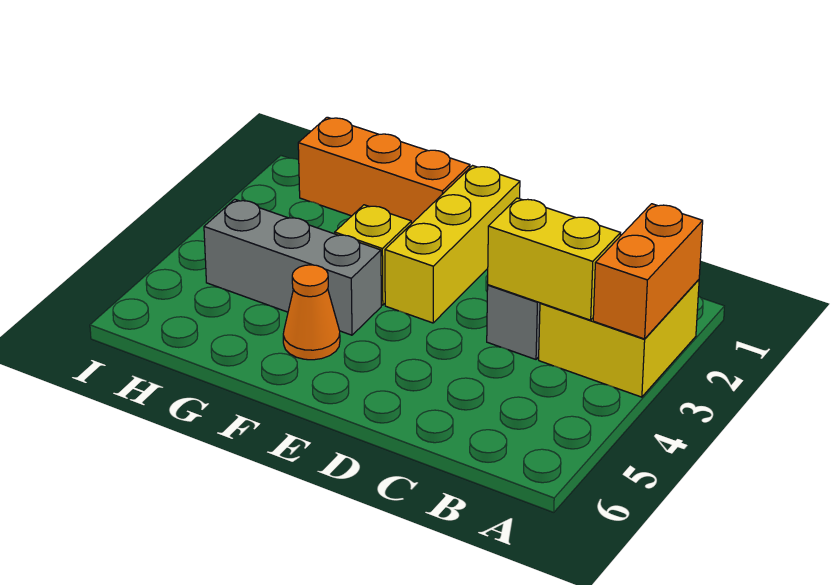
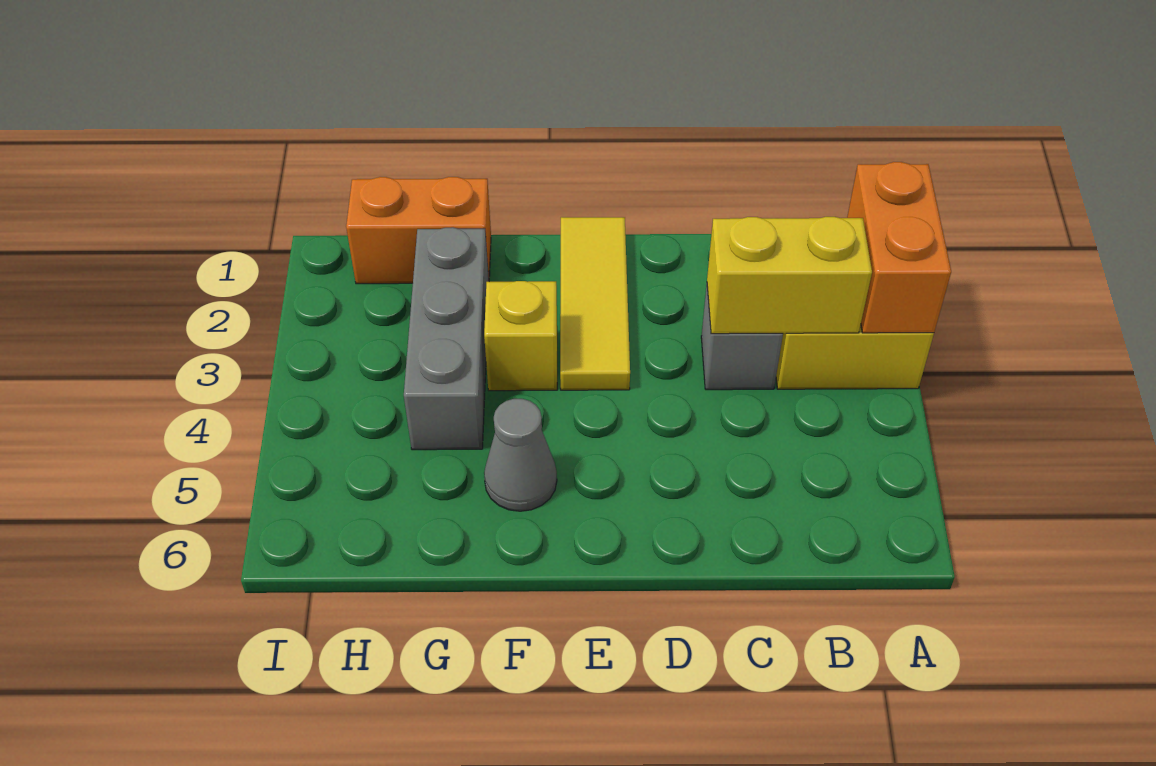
yellow brick E1:E3 level 1 -> yellow tile E1:E3 level 1
orange brick F1:H1 level 1 -> orange brick G1:H1 level 1
grey brick F4:H4 level 1 -> grey brick G2:G4 level 1
orange cone F5 level 1 -> grey cone F5 level 1

